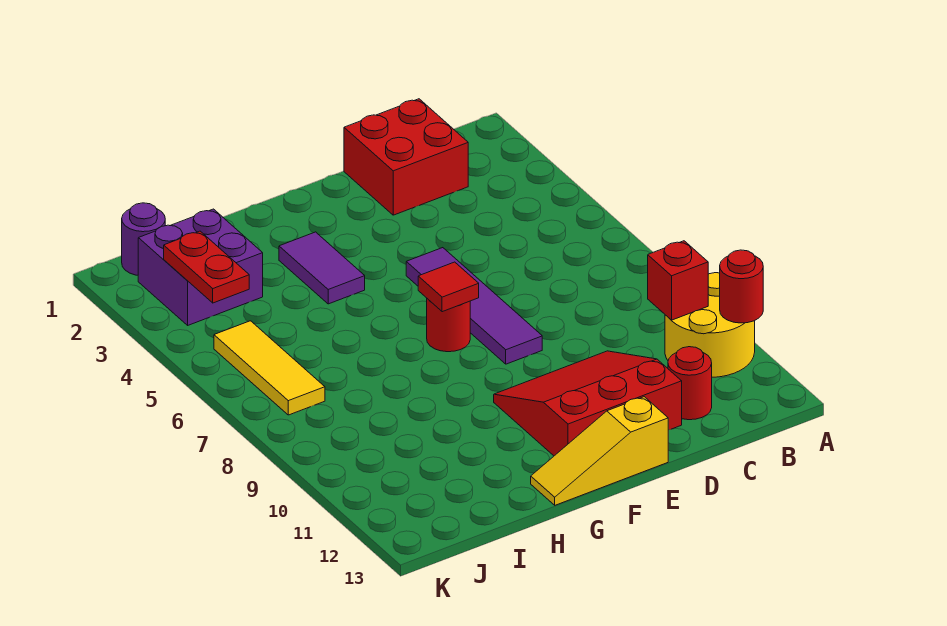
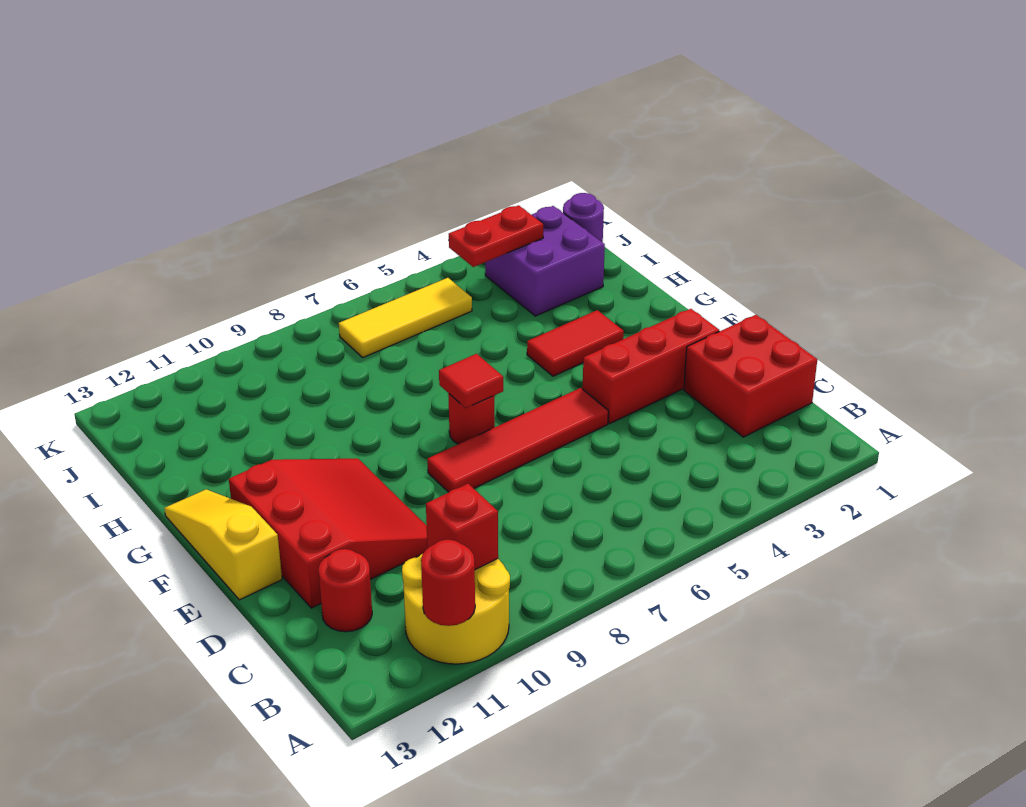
none -> red brick E2:E4 level 1
purple tile E5:E8 level 1 -> red tile E5:E8 level 1
purple tile G3:G4 level 1 -> red tile G3:G4 level 1

